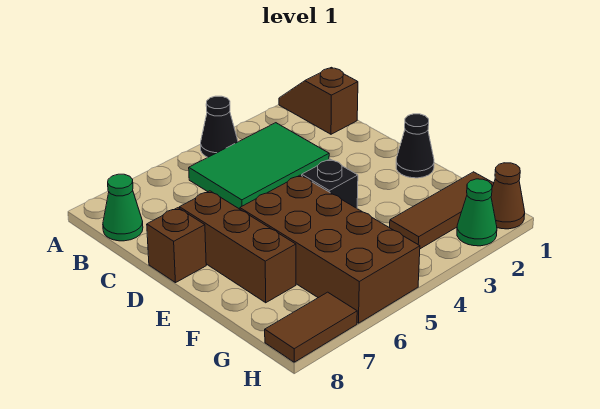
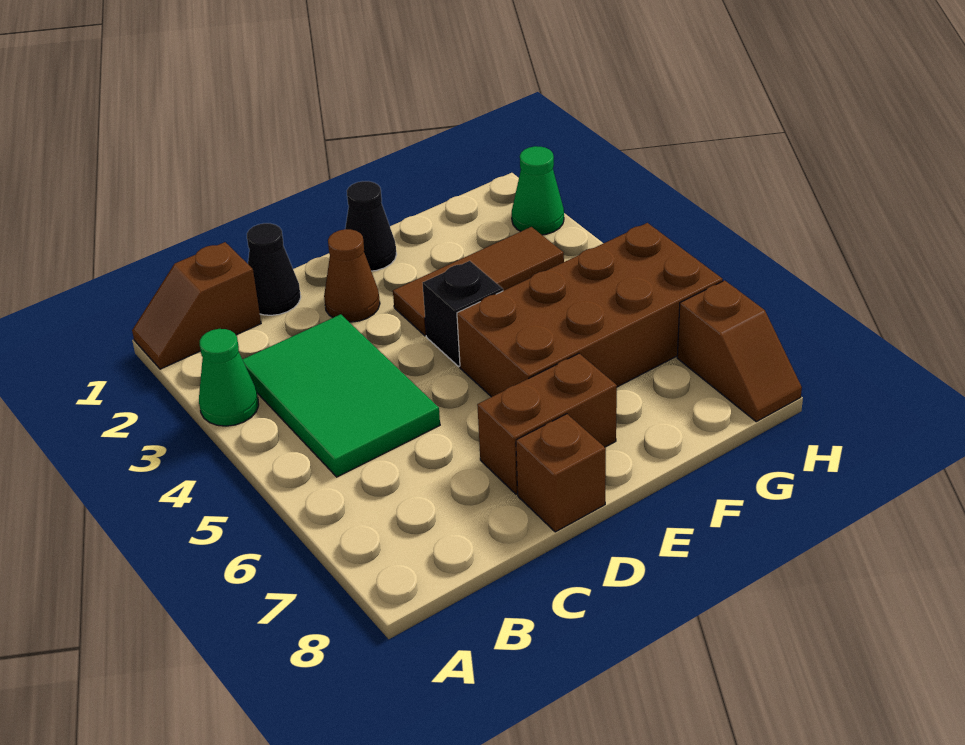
black cone A4 level 1 -> black cone C1 level 1
green cone B8 level 1 -> green cone A3 level 1
brown brick D7:F7 level 1 -> brown brick D7:E7 level 1
brown tile G1:G3 level 1 -> brown tile E3:G3 level 1
brown cone H1 level 1 -> brown cone D2 level 1
brown tile H7:H8 level 1 -> brown slope H7:H8 level 1 top 7

